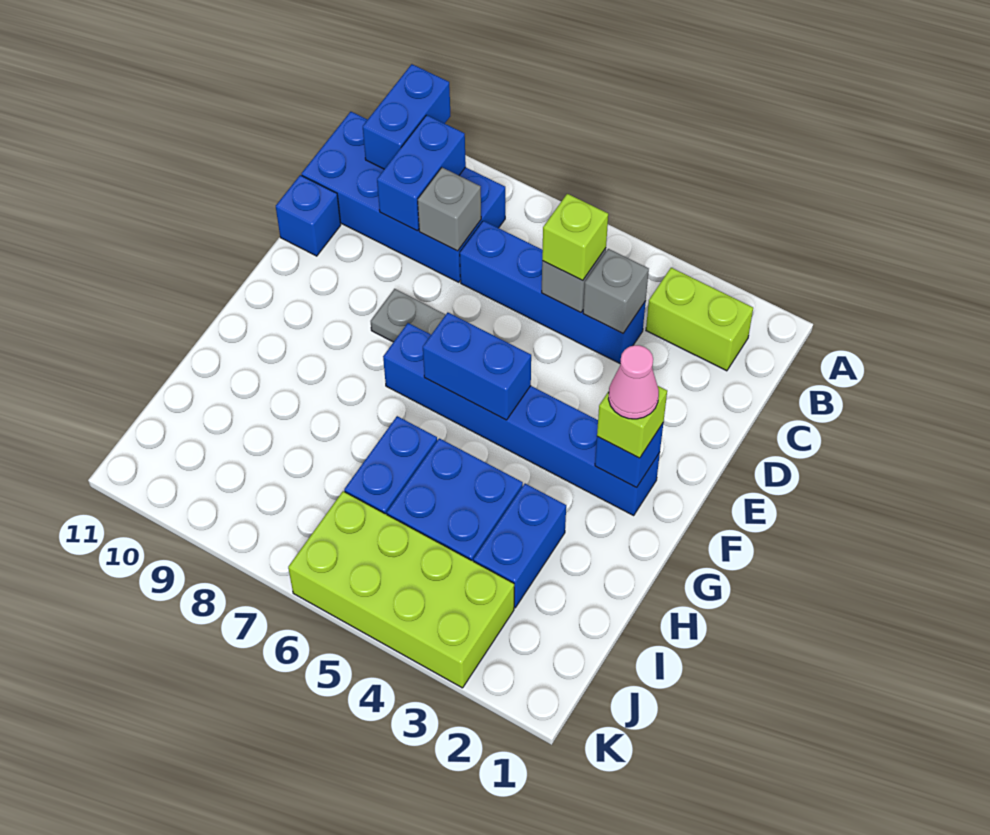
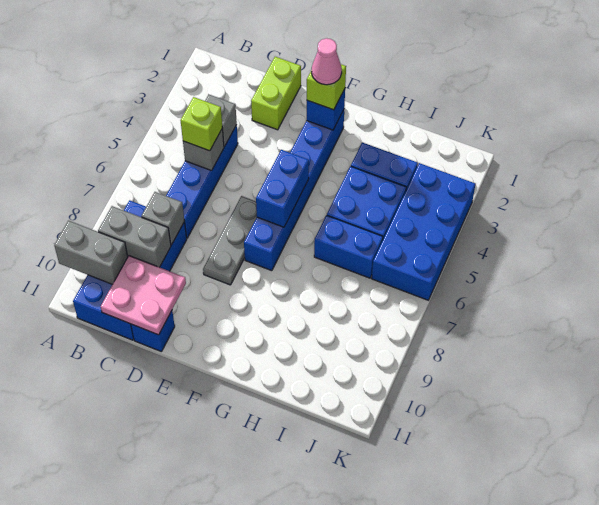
blue brick A10:B10 level 2 -> grey brick A10:B10 level 2
lime brick B2:B3 level 1 -> lime brick D1:D2 level 1
blue brick B9:C9 level 2 -> grey brick B9:C9 level 2
none -> pink plate C10:D11 level 2
lime brick J3:K6 level 1 -> blue brick J3:K6 level 1

